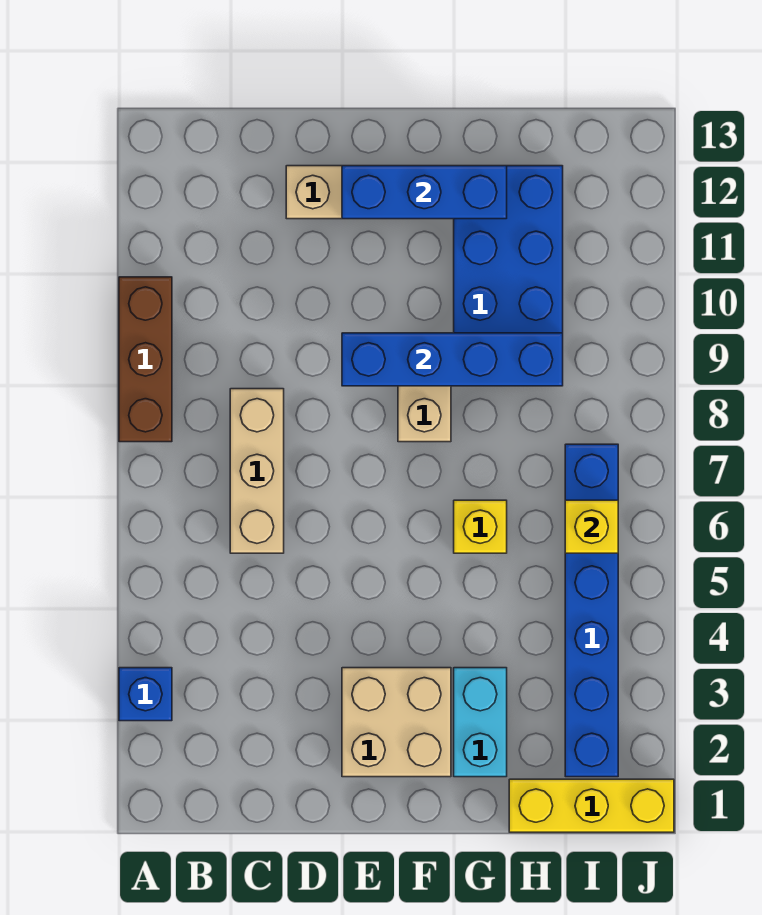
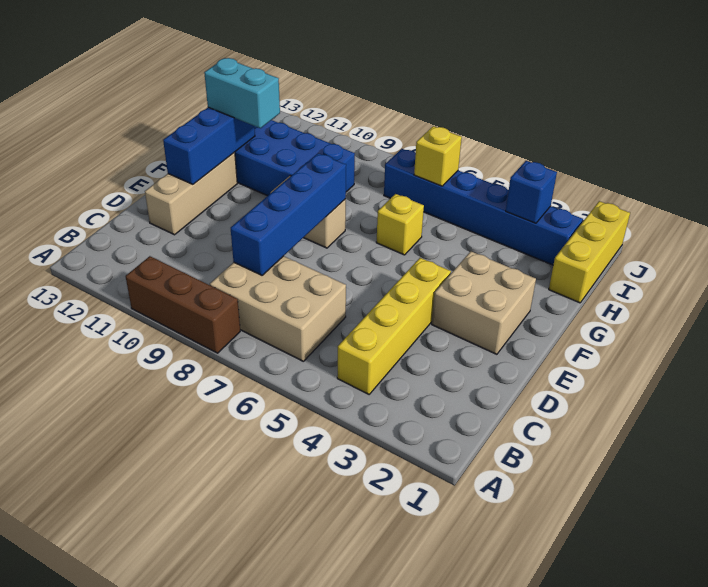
blue brick A3 level 1 -> blue brick I3 level 2
none -> yellow brick B4:E4 level 1
tan brick C6:C8 level 1 -> tan brick B6:C8 level 1
blue brick E9:H9 level 2 -> blue brick C8:F8 level 2
cyan brick G2:G3 level 1 -> cyan brick G11:G12 level 3

